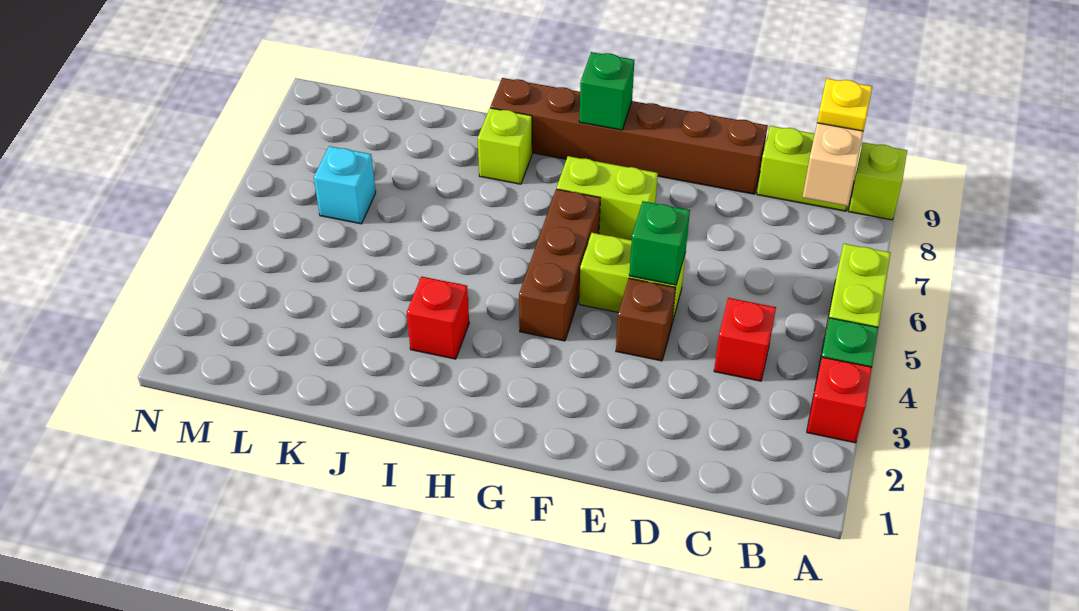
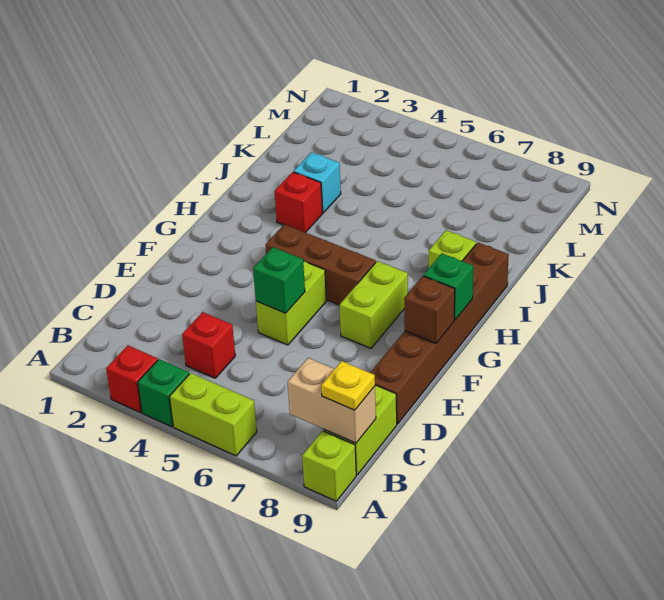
brown brick E4 level 1 -> brown brick F9 level 2
cyan brick L6 level 1 -> cyan brick J3 level 1

